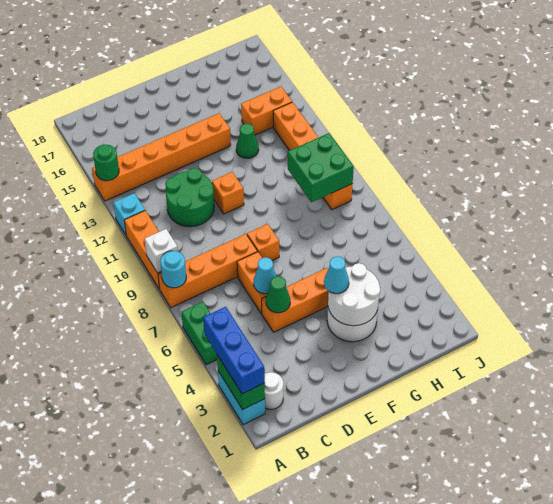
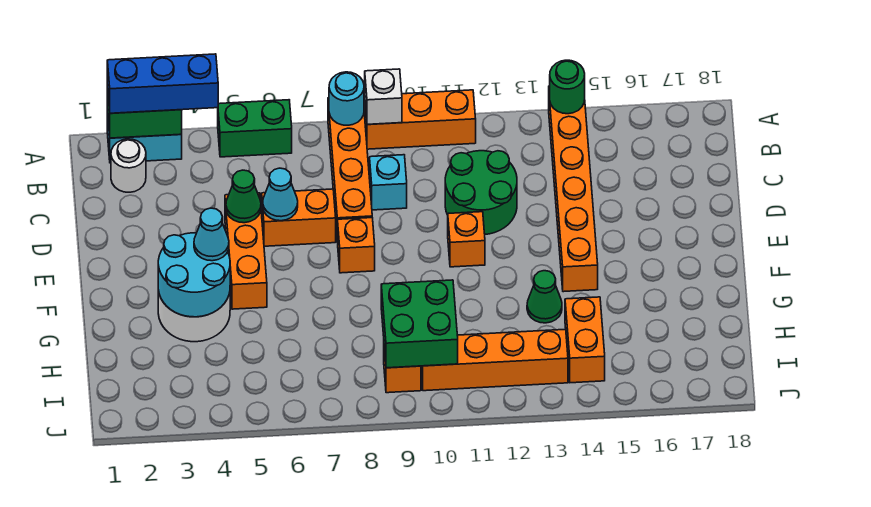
cyan brick A12 level 1 -> cyan brick C9 level 1
white round brick F3:G4 level 2 -> cyan round brick F3:G4 level 2

